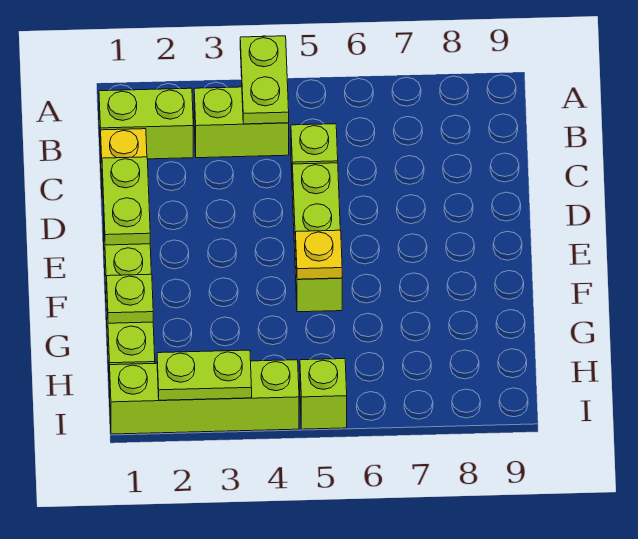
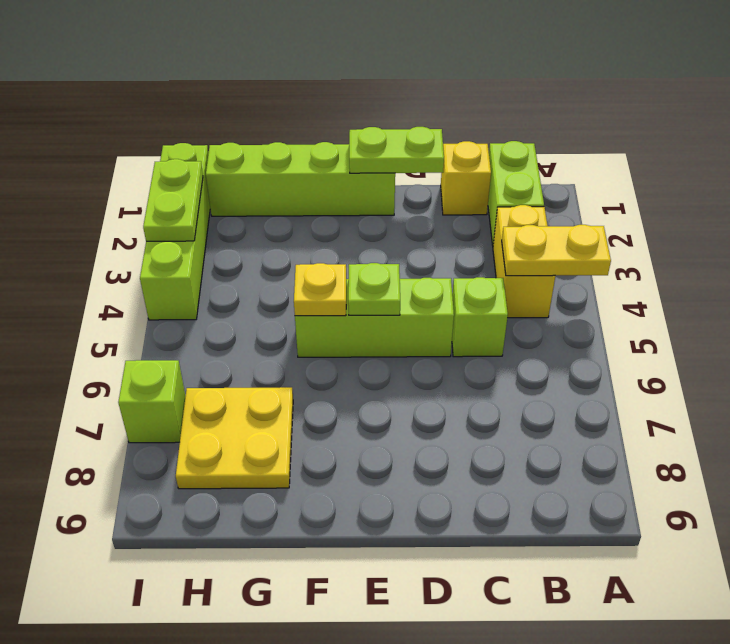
lime plate A4:B4 level 2 -> yellow plate A4:B4 level 2
lime brick B3:B4 level 1 -> yellow brick B3:B4 level 1
lime plate G1 level 2 -> lime plate E5 level 2
none -> yellow plate G7:H8 level 1
lime brick I5 level 1 -> lime brick I7 level 1

